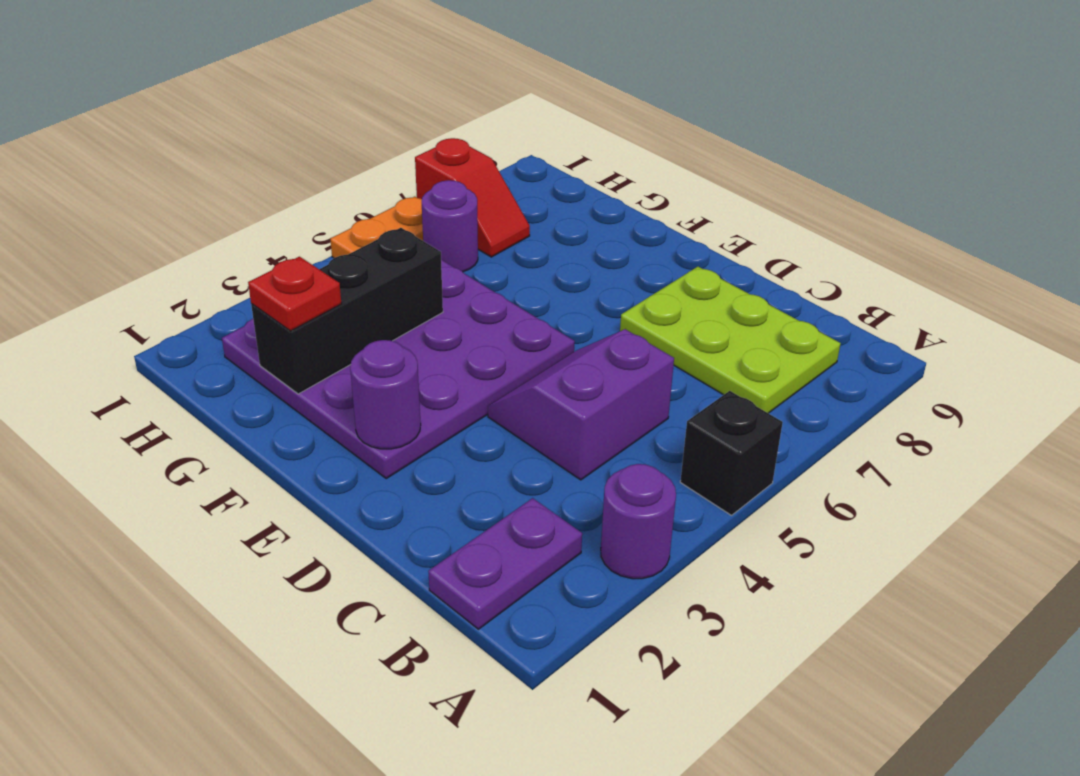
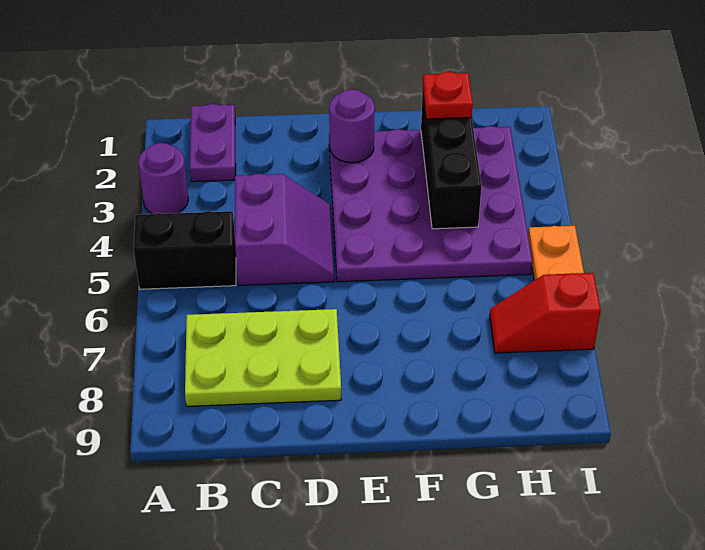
black brick A5 level 1 -> black brick A5:B5 level 1
purple round brick H6 level 1 -> none

